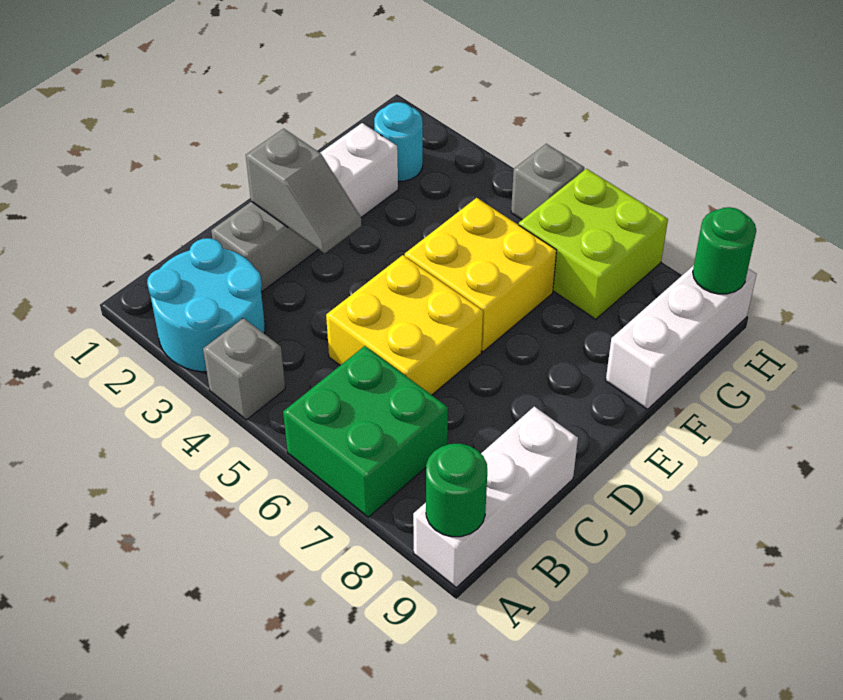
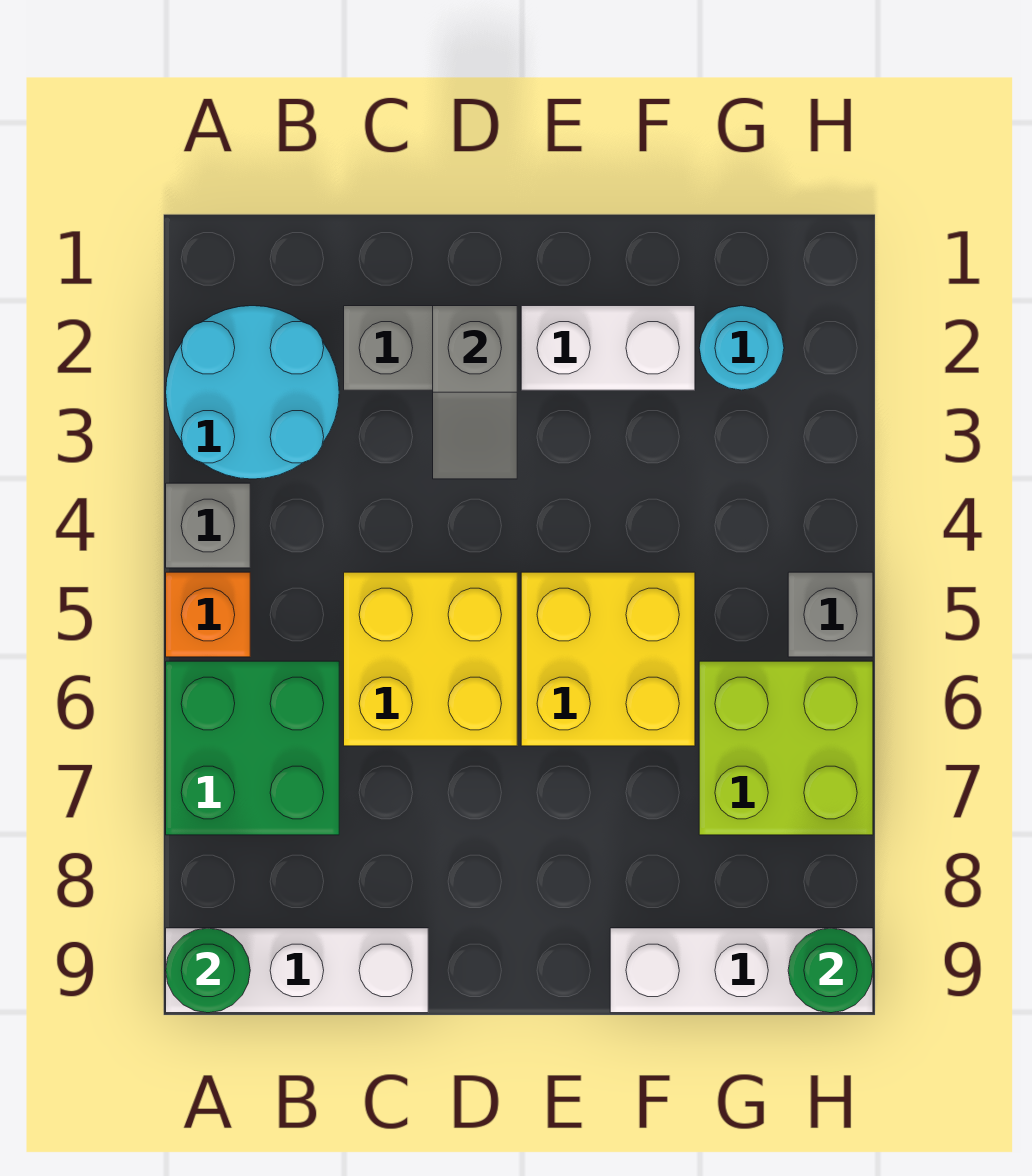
none -> orange brick A5 level 1

